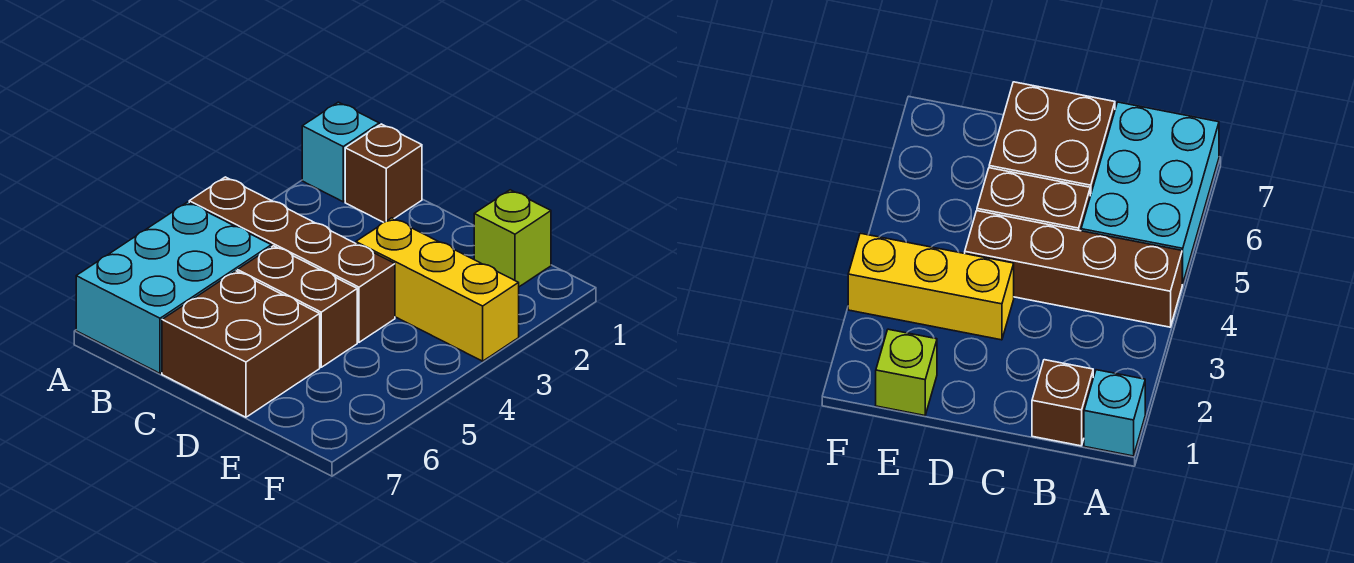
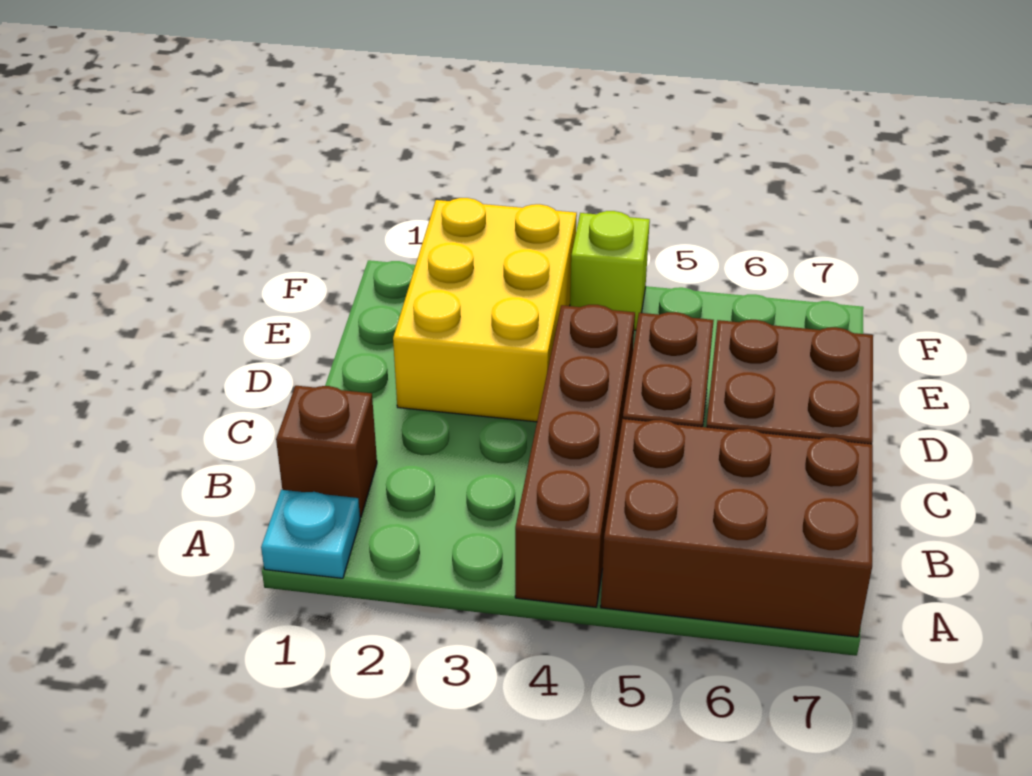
cyan brick A1 level 1 -> cyan plate A1 level 1
cyan brick A5:B7 level 1 -> brown brick A5:B7 level 1
yellow brick D3:F3 level 1 -> yellow brick D2:F3 level 1
lime brick E1 level 1 -> lime brick F4 level 1

